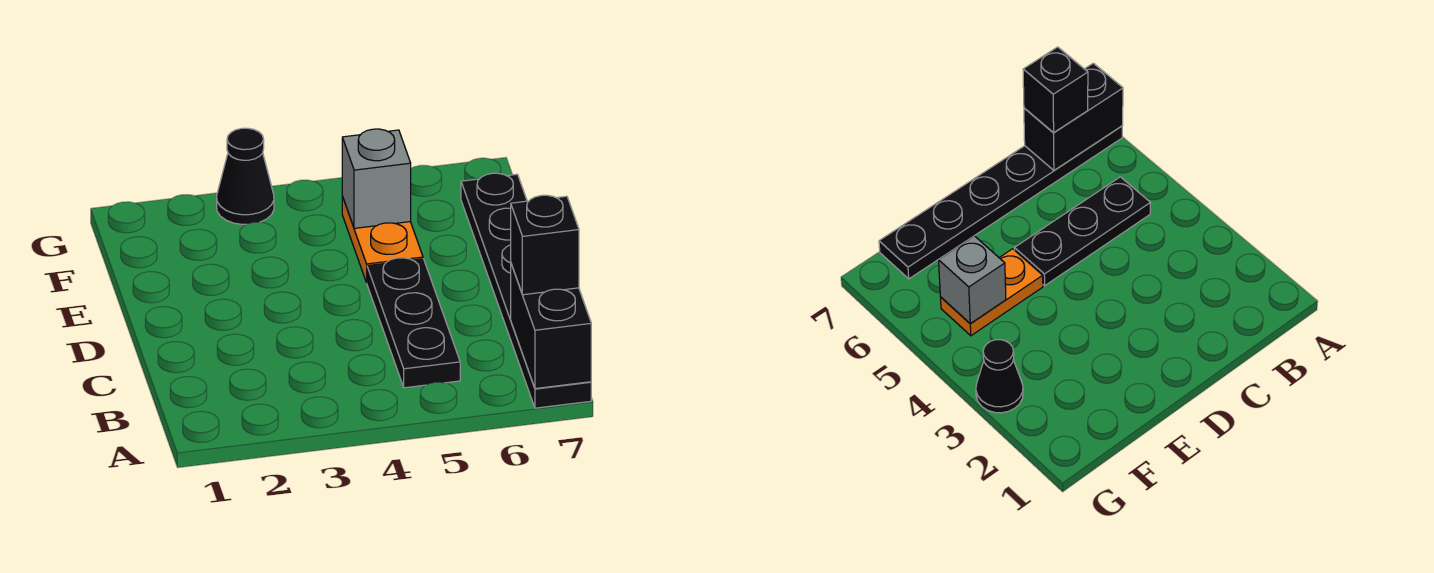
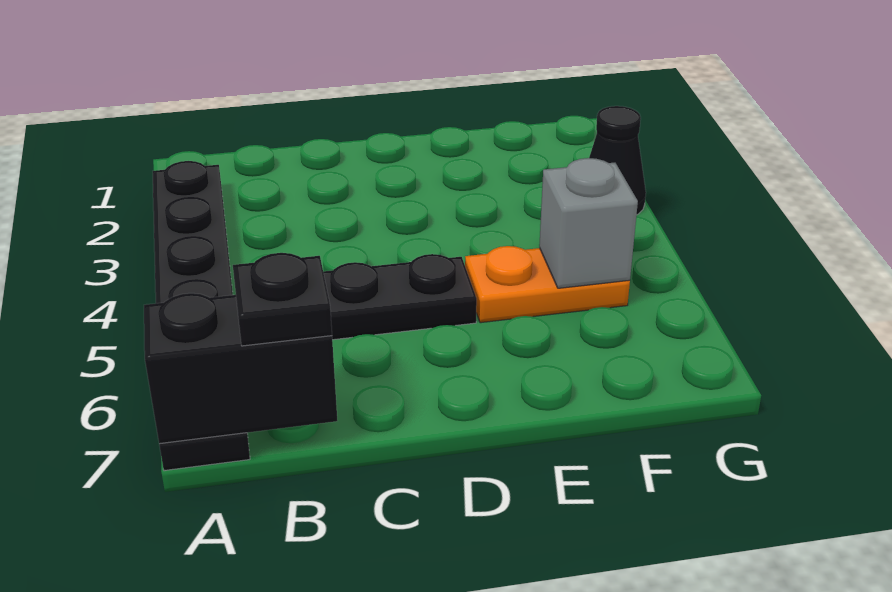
black plate A7:F7 level 1 -> black plate A2:A7 level 1
black brick B7 level 3 -> black plate B7 level 3

